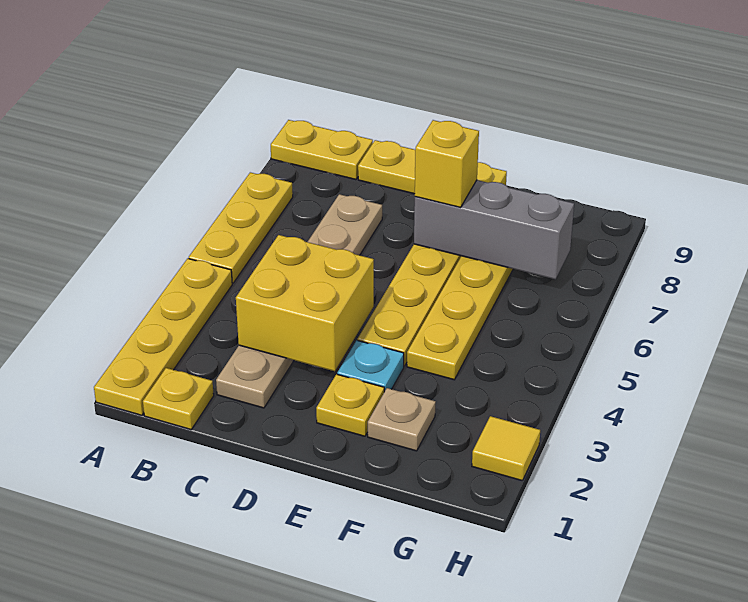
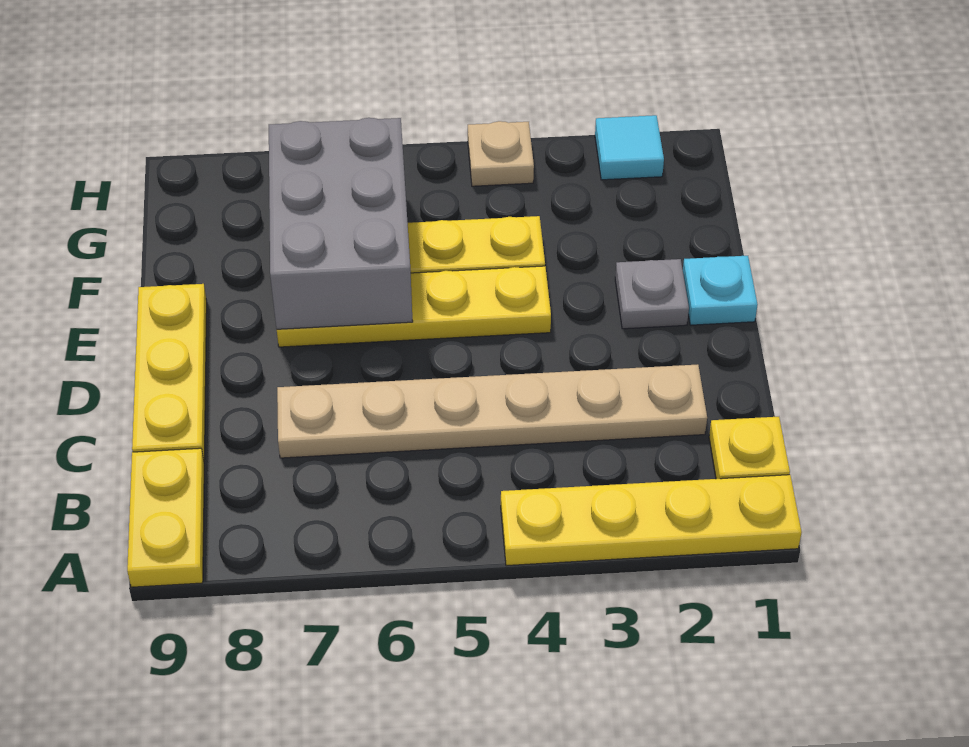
yellow plate A5:A7 level 1 -> none
yellow brick C3:D4 level 2 -> none
yellow plate E2 level 1 -> grey plate E2 level 1
cyan plate E3 level 1 -> cyan plate E1 level 1
grey brick E7:G7 level 2 -> grey brick E6:G7 level 2
yellow brick E7 level 3 -> none
tan plate F2 level 1 -> tan plate H4 level 1
yellow tile H2 level 1 -> cyan tile H2 level 1

